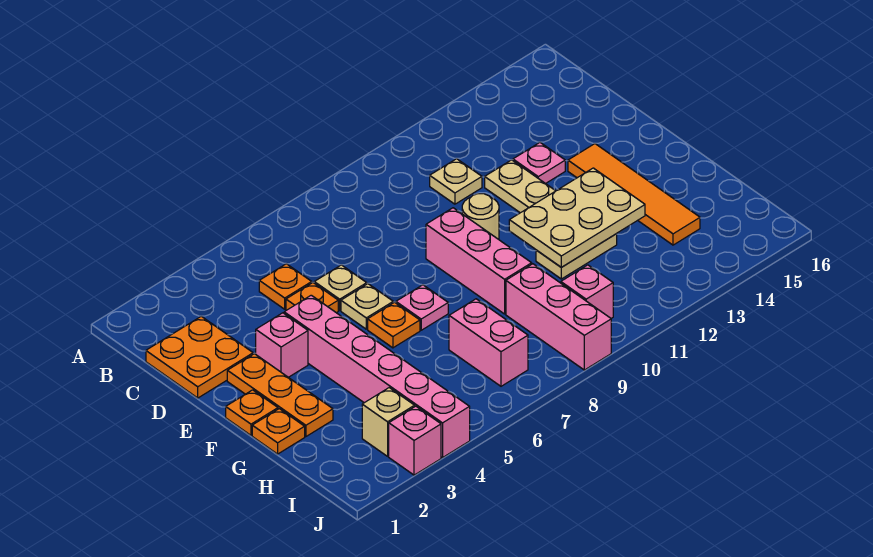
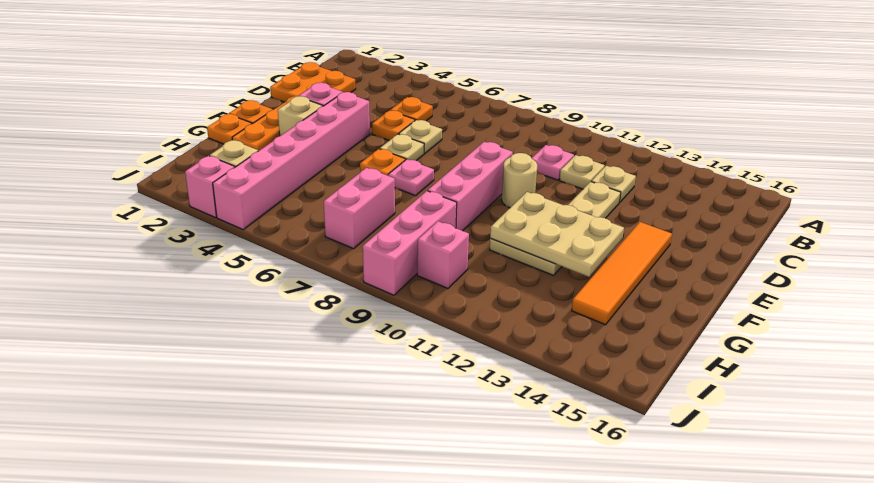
none -> tan plate C12 level 1
pink plate D13 level 1 -> pink plate C10 level 1
none -> tan brick F3 level 1

